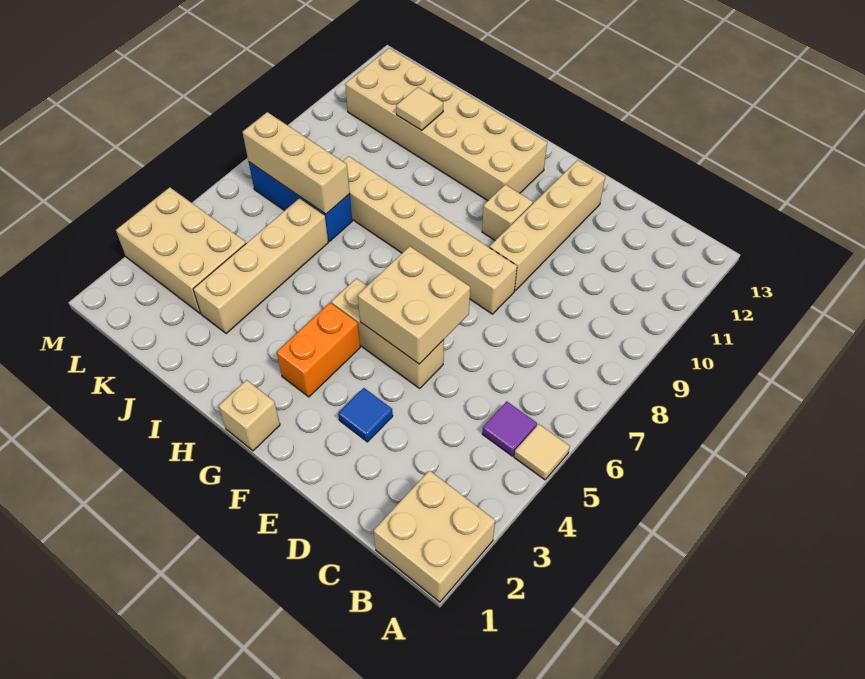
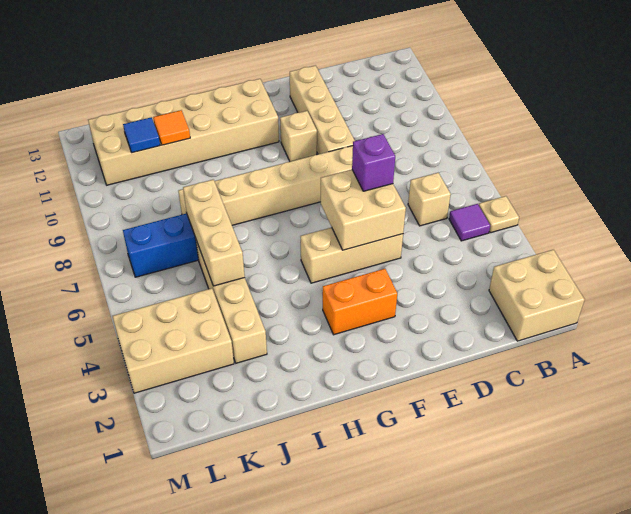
tan tile A5 level 1 -> tan plate A5 level 1
blue tile E3 level 1 -> blue tile K11 level 2
none -> purple brick E6 level 3
tan brick G1 level 1 -> tan brick C6 level 1
orange brick G3:G4 level 1 -> orange brick F3:G3 level 1
tan brick J7:L7 level 2 -> tan brick J5:J7 level 2
tan tile J11 level 2 -> orange tile J11 level 2

